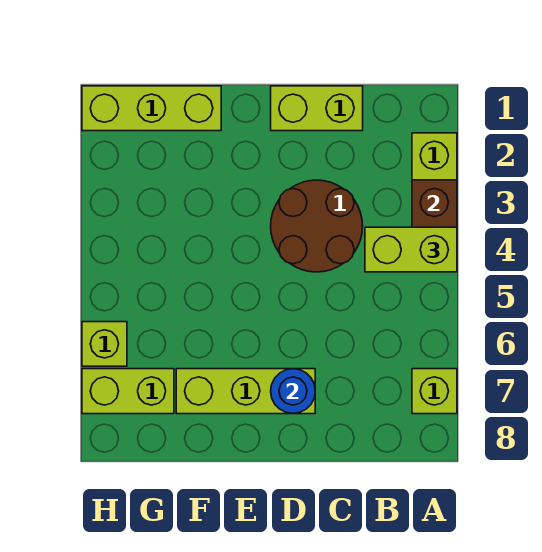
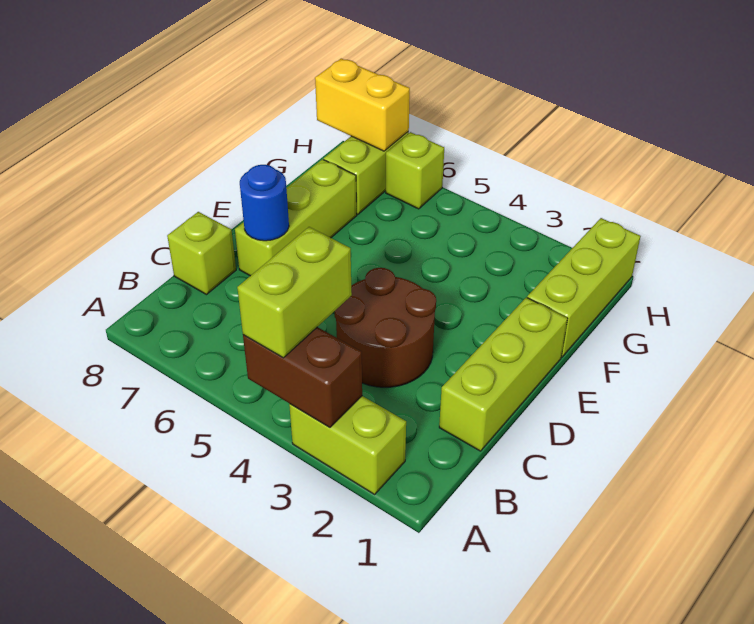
lime brick A7 level 1 -> lime brick C8 level 1
lime brick C1:D1 level 1 -> lime brick C1:E1 level 1
none -> yellow brick H7:H8 level 2

